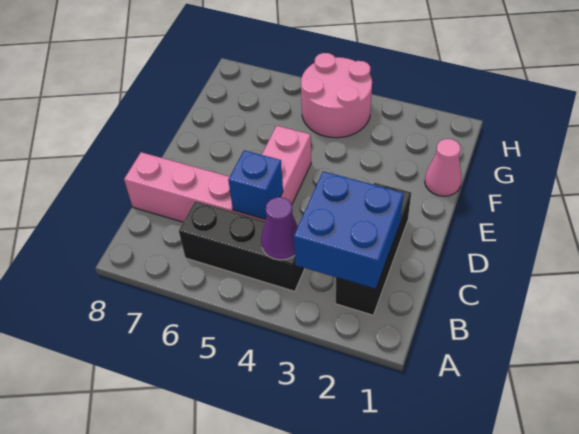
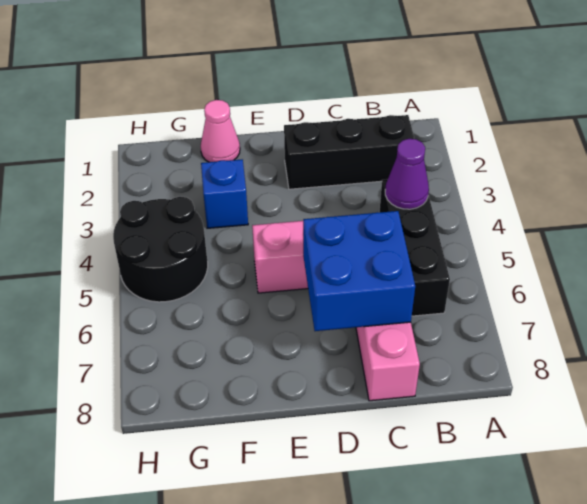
blue brick B2:C3 level 2 -> blue brick C6:D7 level 2
blue brick C5 level 2 -> blue brick F3 level 1
pink round brick G4:H5 level 1 -> black round brick G4:H5 level 1

